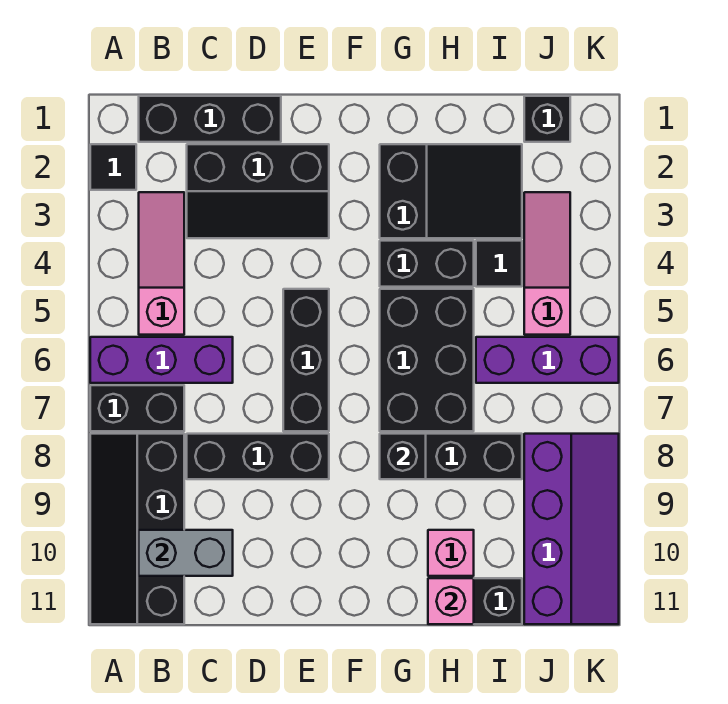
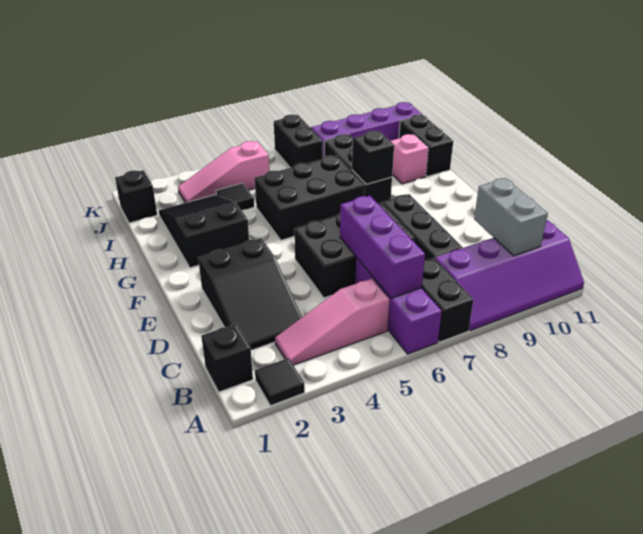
black slope A8:B11 level 1 top B -> purple slope A8:B11 level 1 top B
black brick B1:D1 level 1 -> black brick B1 level 1
black slope C2:E3 level 1 top 2 -> black slope C2:E3 level 1 top E
black brick E5:E7 level 1 -> black brick D5:E7 level 1
black brick G4:H4 level 1 -> black brick J7:K7 level 1
pink brick H11 level 2 -> none
purple brick I6:K6 level 1 -> purple brick B6:D6 level 2

